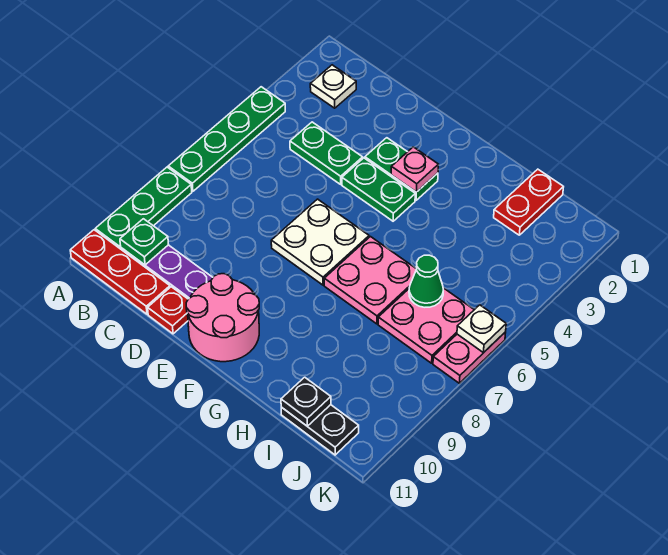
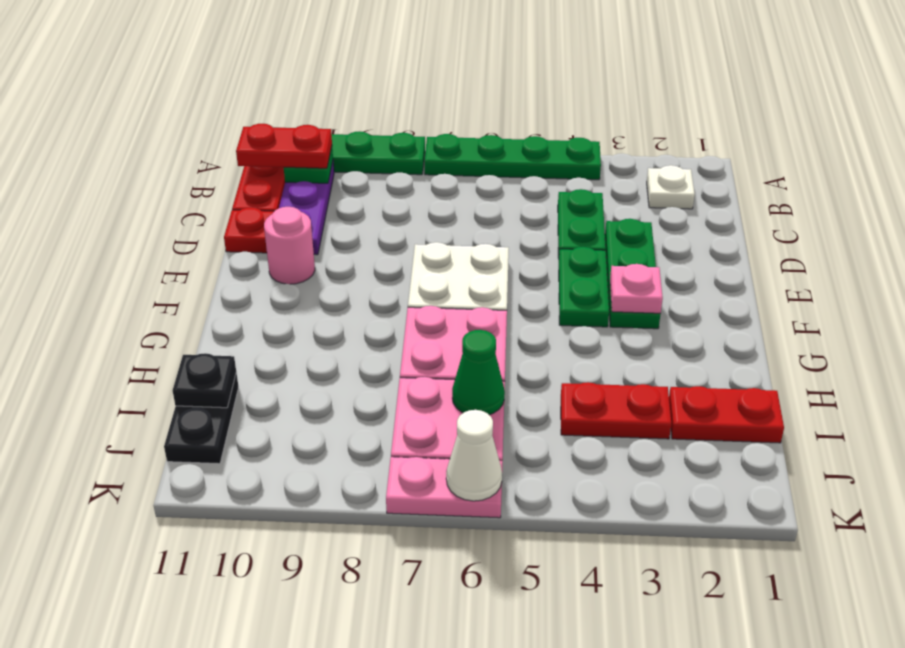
none -> red plate B10:B11 level 3
green plate E3:F3 level 1 -> green plate D3:F3 level 1
pink round brick E10:F11 level 1 -> pink round brick E10 level 1
none -> red plate I3:I4 level 1
white plate K6 level 2 -> white cone K6 level 2

